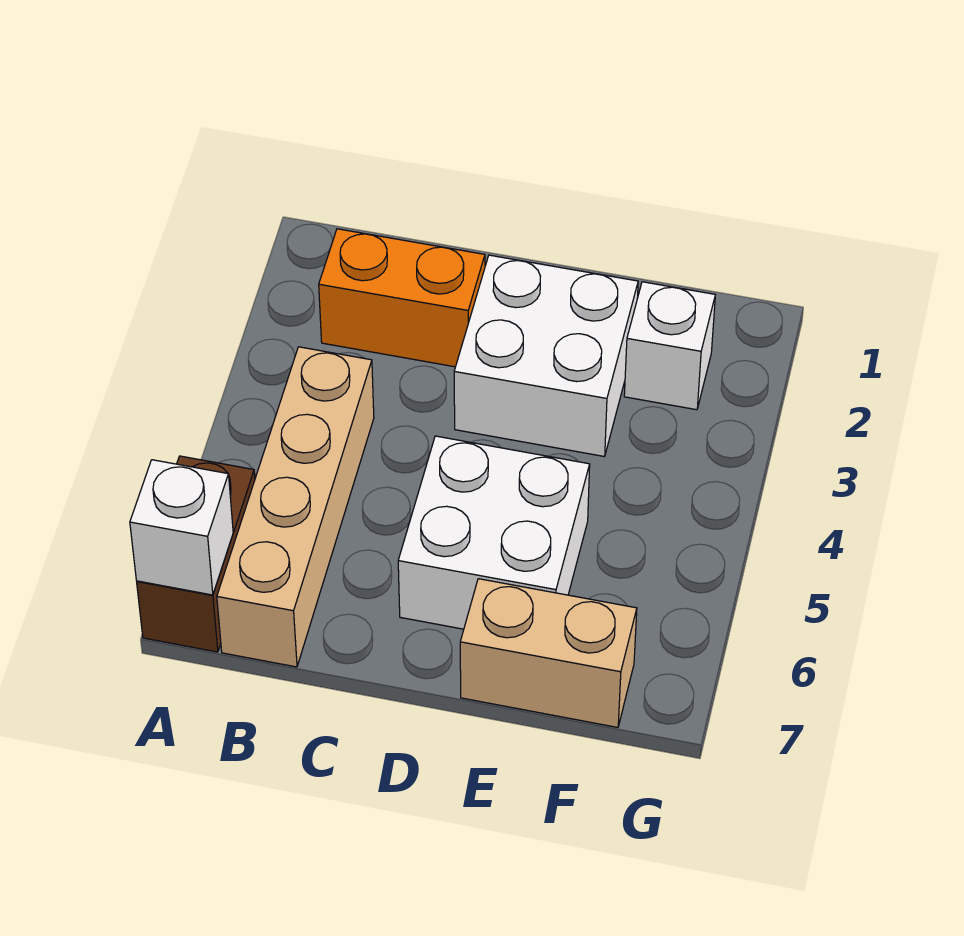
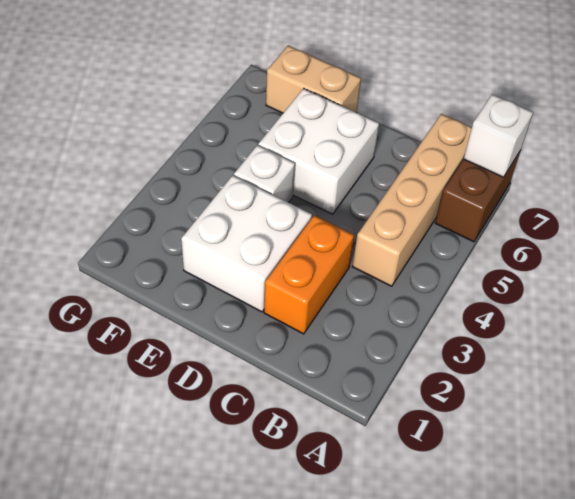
orange brick B2:C2 level 1 -> orange brick C2:C3 level 1
white brick F2 level 1 -> white brick E4 level 1

